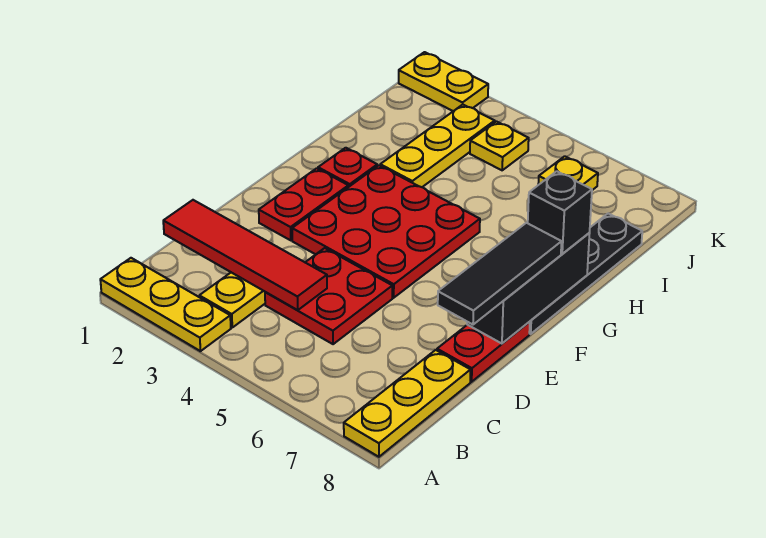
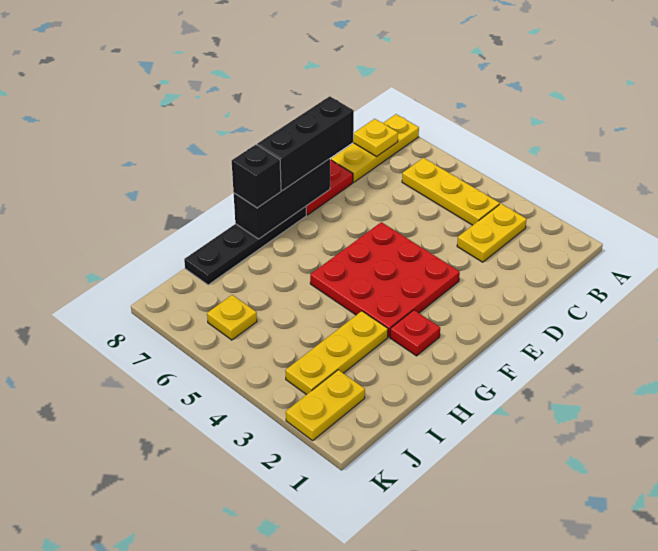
yellow plate A1:A3 level 1 -> yellow plate B4:B6 level 1
red tile C1:C4 level 2 -> none
red plate C4:D5 level 1 -> none
black tile D8:F8 level 3 -> black brick D8:F8 level 3
red plate E2:F2 level 1 -> none
yellow plate J4 level 1 -> yellow plate B8 level 2
yellow plate K1:K2 level 1 -> yellow plate J2:K2 level 1

